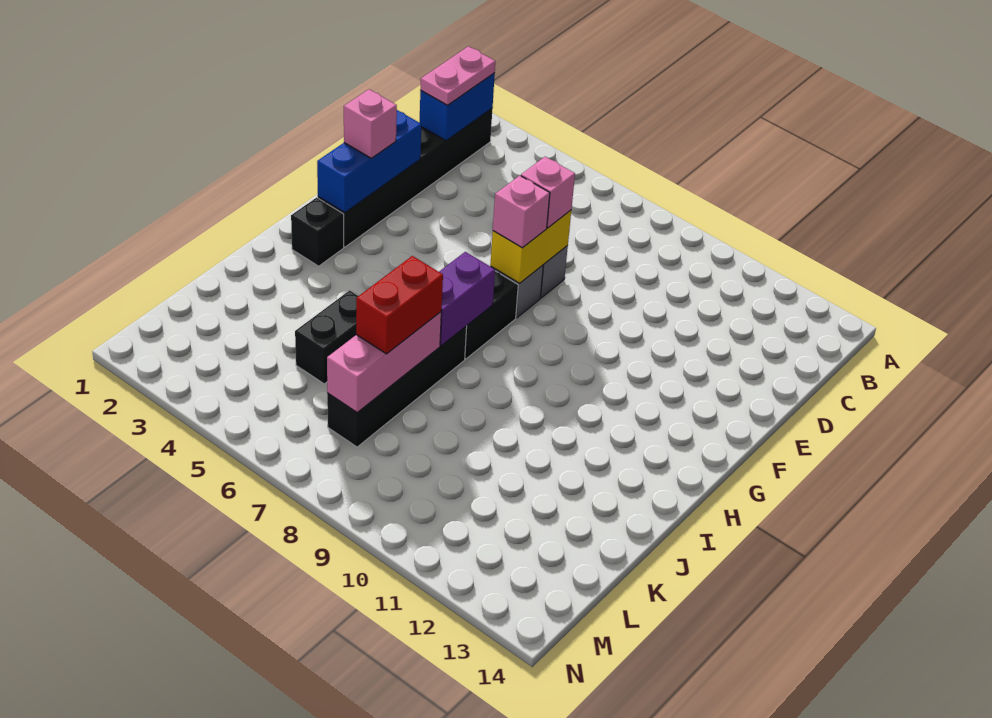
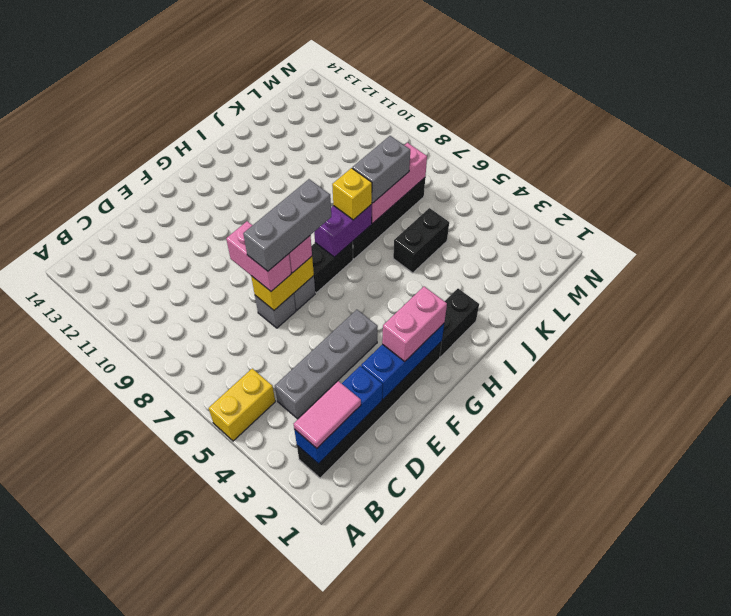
none -> yellow brick A5:B5 level 1
blue brick B2:C2 level 2 -> blue brick B2:D2 level 2
pink plate B2:C2 level 3 -> pink tile B2:C2 level 3
none -> grey brick C4:F4 level 1
pink brick E7 level 3 -> pink brick E7:E8 level 3
none -> grey brick E7:G7 level 4
pink brick F2 level 3 -> pink brick F2:G2 level 3
black brick H2 level 1 -> black brick H2:I2 level 1
none -> yellow brick I7 level 3
red brick J7:K7 level 3 -> grey brick J7:K7 level 3

